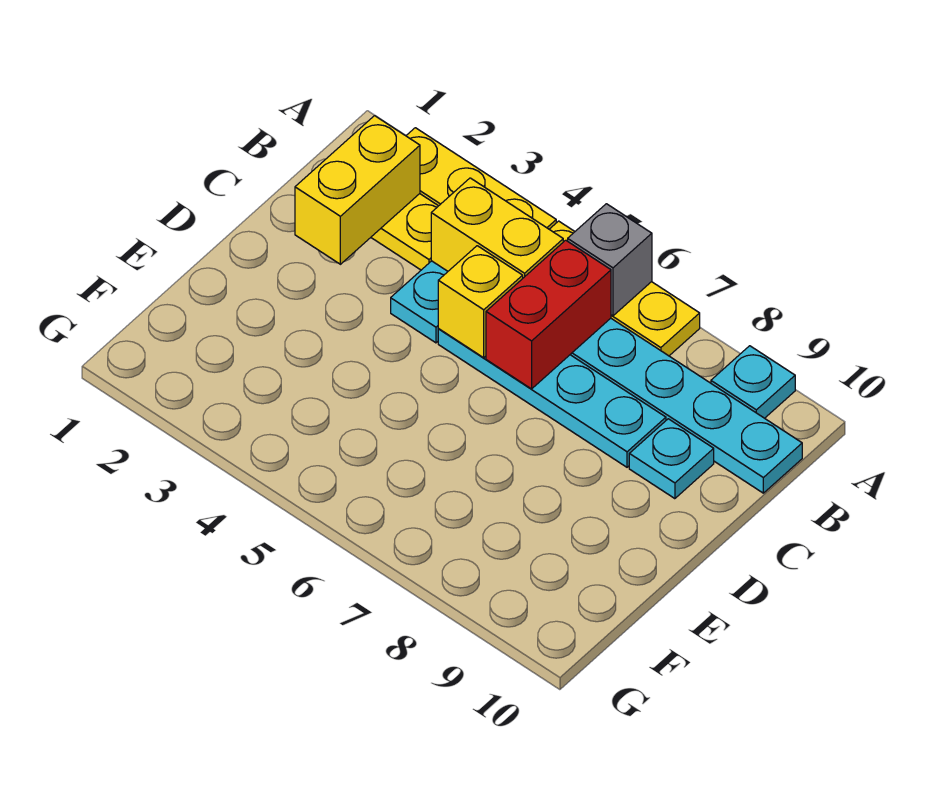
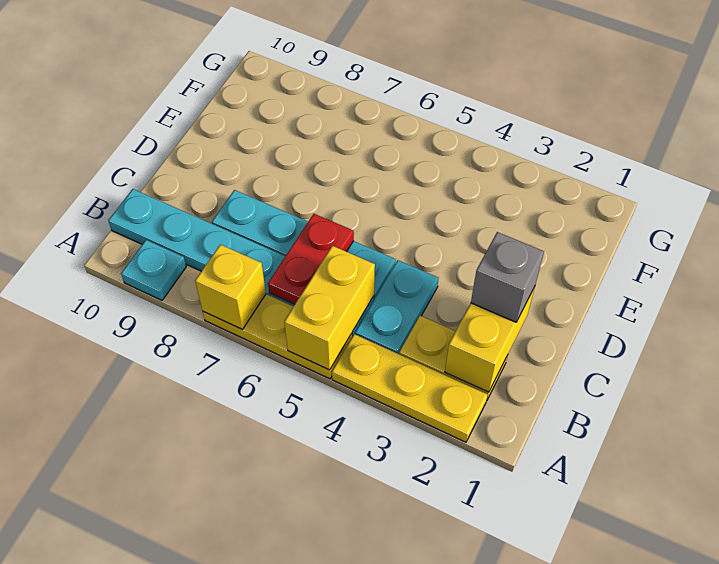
grey brick A6 level 2 -> grey brick C2 level 3
yellow brick B4:B5 level 2 -> yellow brick A5:B5 level 2
red brick B6:C6 level 2 -> red plate B6:C6 level 2
yellow brick C5 level 2 -> yellow brick A7 level 2
cyan plate C9 level 1 -> none

